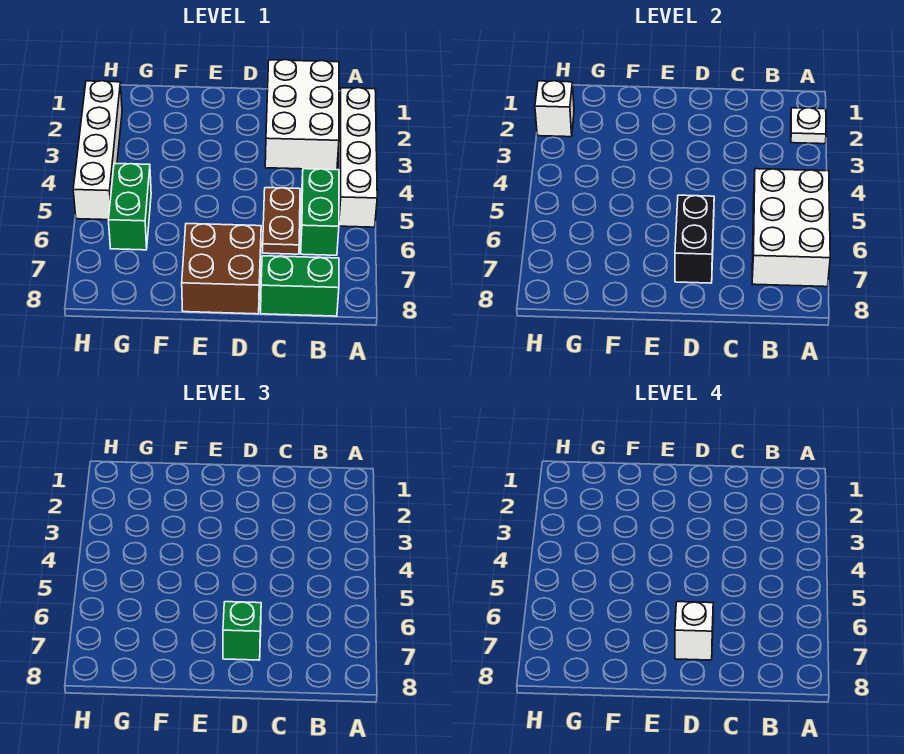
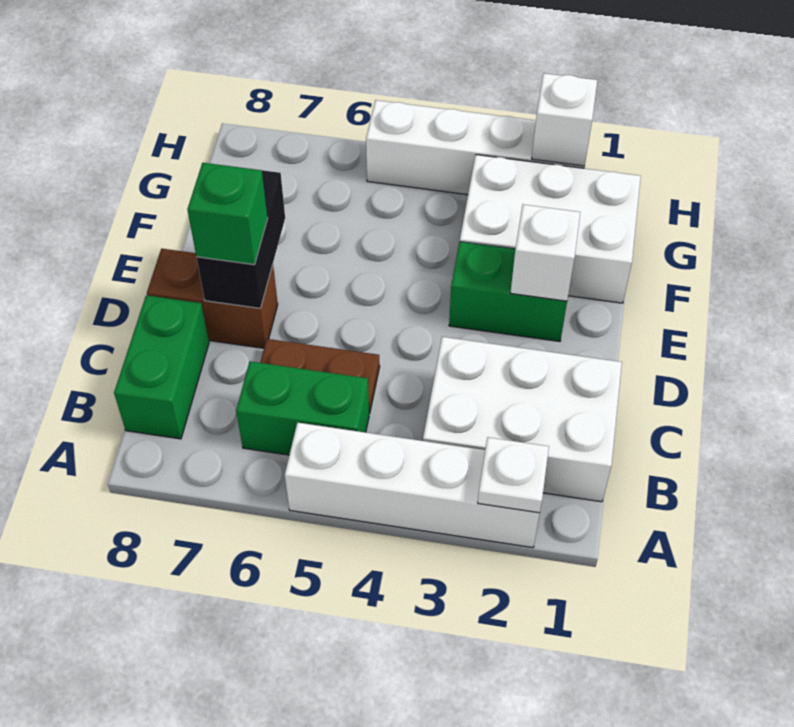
white brick A5:B7 level 2 -> white brick F1:G3 level 1
black brick D6:D7 level 2 -> black brick D7:E7 level 2
brown brick D7:E8 level 1 -> brown brick D7:D8 level 1
white brick D7 level 4 -> white brick E2 level 2
green brick G5:G6 level 1 -> green brick E2:E3 level 1

